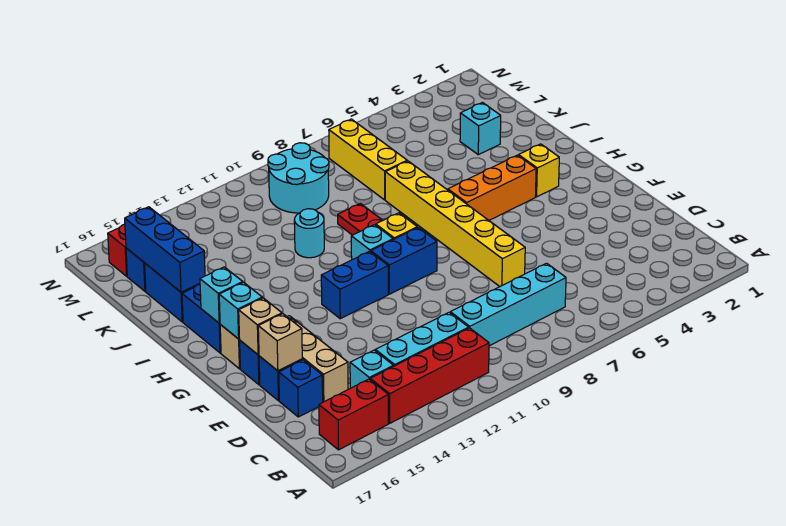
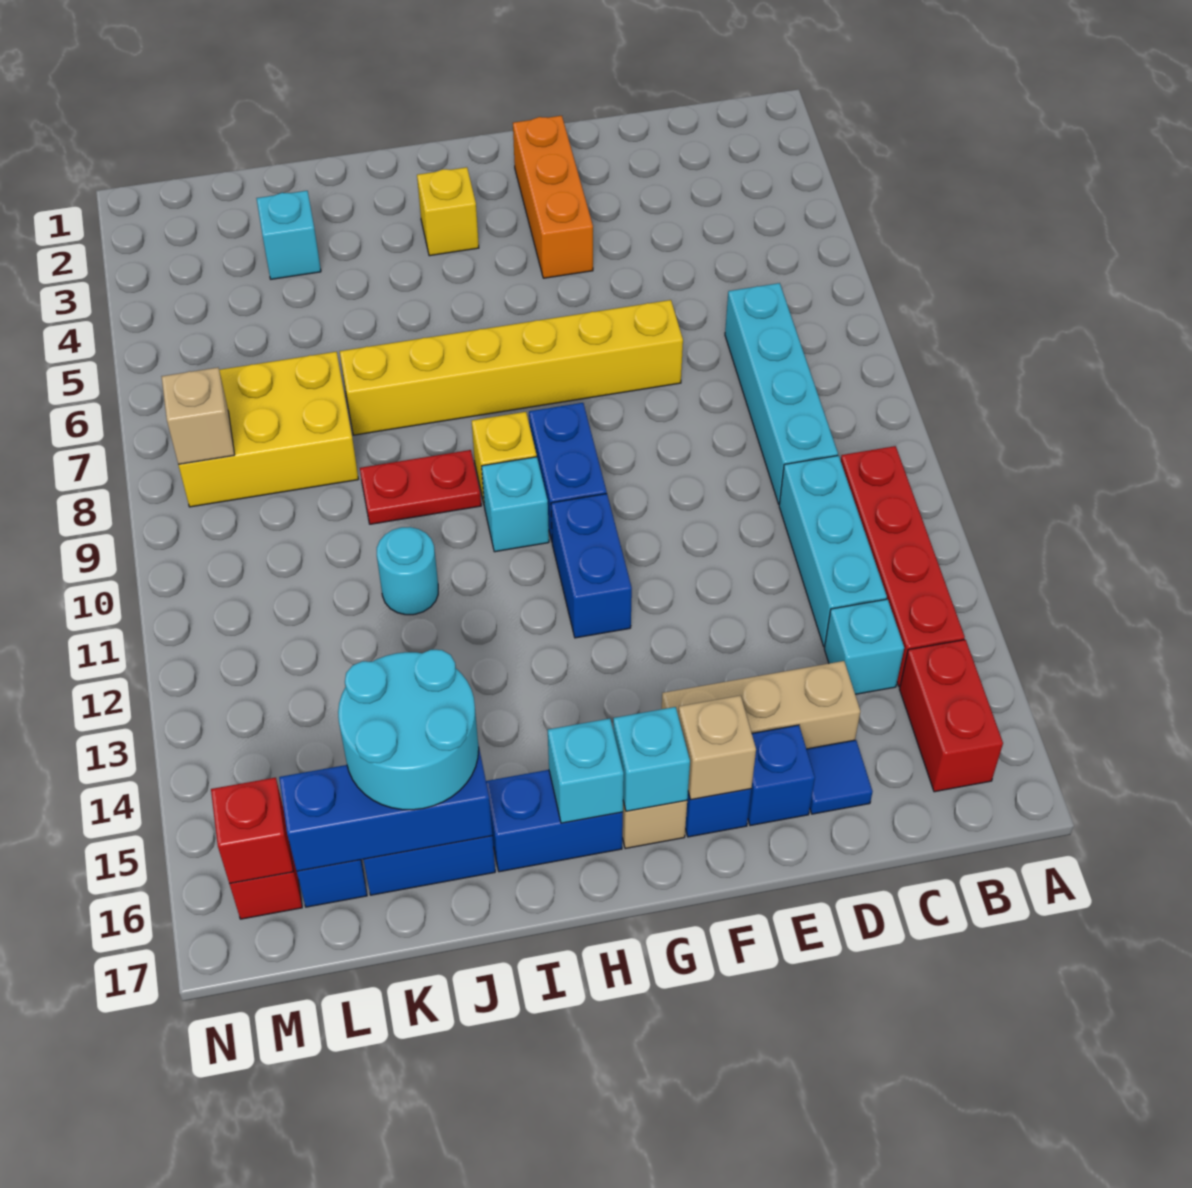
blue brick D16 level 1 -> blue tile D16 level 1
tan brick E16 level 2 -> tan brick M8 level 2
orange brick H4:H6 level 1 -> orange brick F2:F4 level 1
yellow brick K7:M7 level 1 -> yellow brick K7:M8 level 1
cyan round brick L9:M10 level 1 -> cyan round brick J15:K16 level 3
none -> red brick M16 level 2

